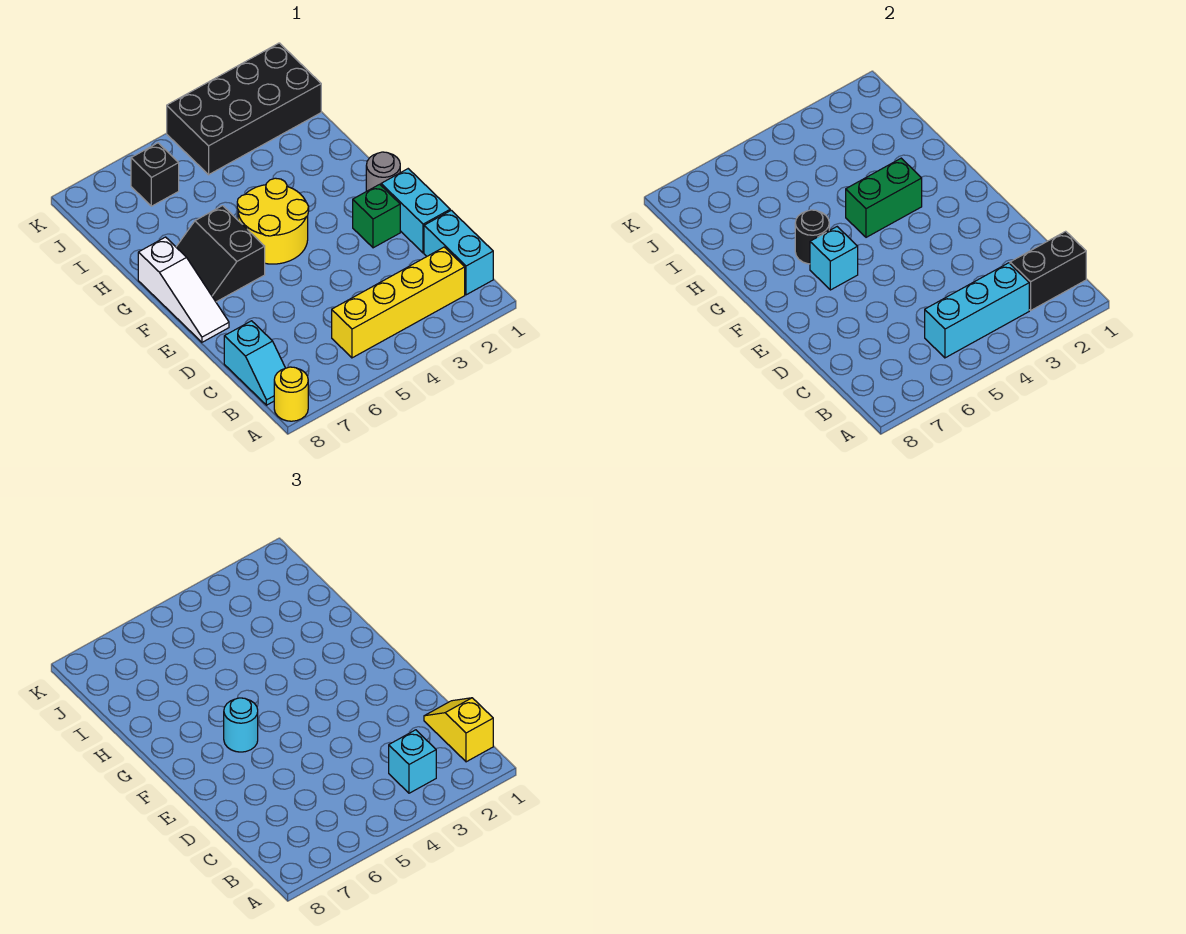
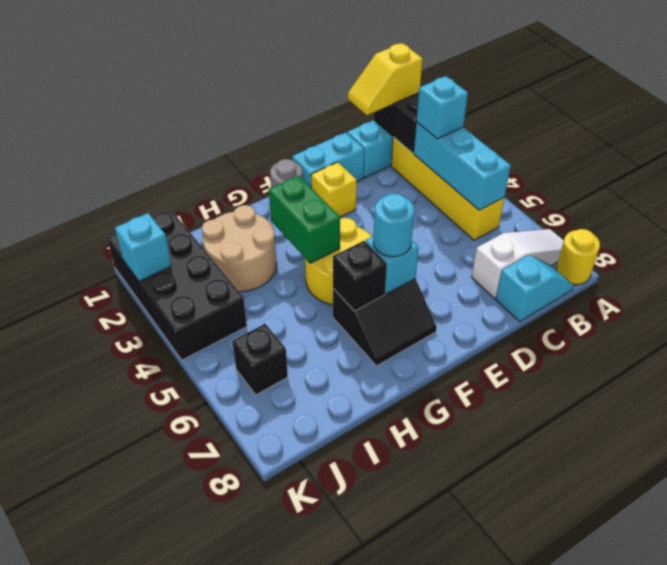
green brick E2 level 1 -> yellow brick E2 level 1
white slope E8:G8 level 1 top G -> white slope A7:C7 level 1 top C
black round brick G6 level 2 -> black brick G6 level 2
none -> tan round brick H2:I3 level 1
none -> cyan brick K2 level 2

